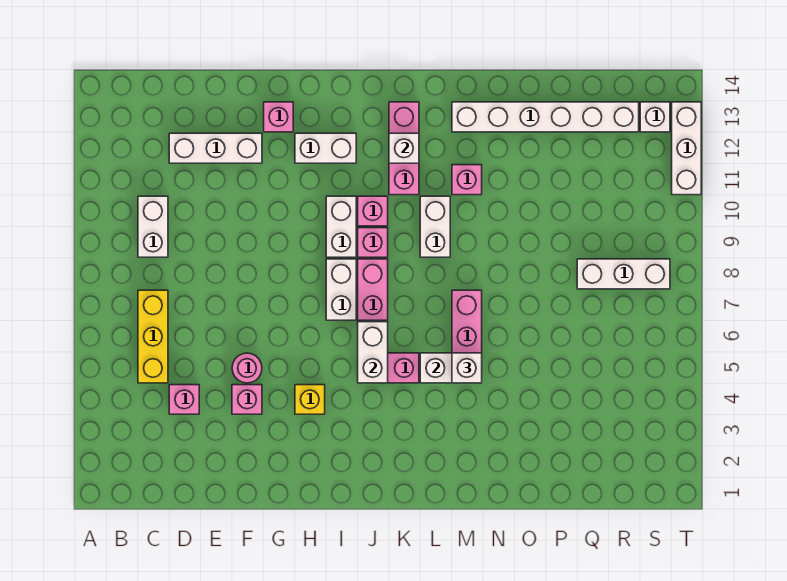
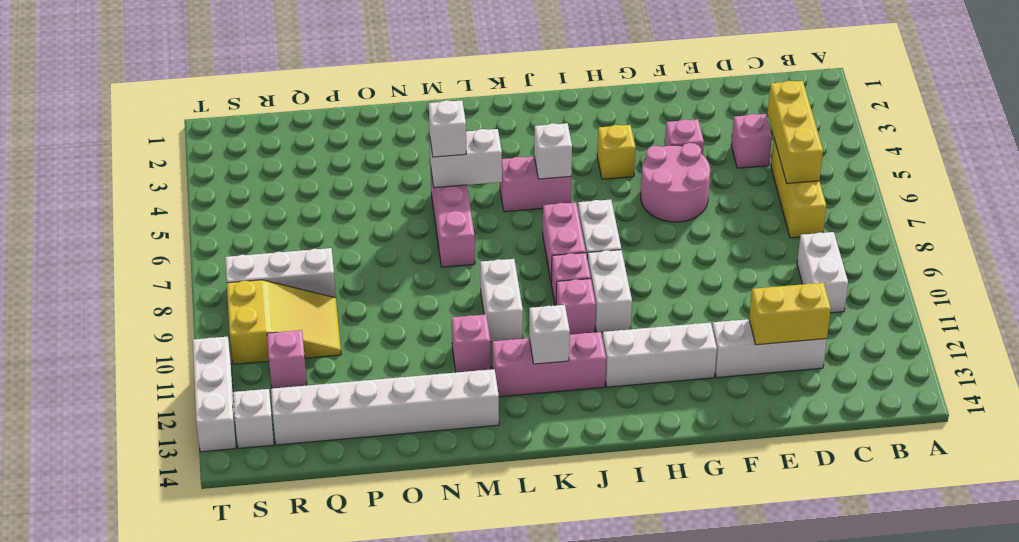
none -> yellow brick C4:C6 level 2
none -> yellow brick D12:E12 level 2
pink round brick F5 level 1 -> pink round brick F5:G6 level 1
pink brick G13 level 1 -> pink brick R11 level 1
white brick H12:I12 level 1 -> white brick G12:I12 level 1
white brick J5:J6 level 2 -> white brick J5 level 2
pink brick K11:K13 level 1 -> pink brick J12:L12 level 1
none -> yellow slope Q9:S10 level 1 top S

